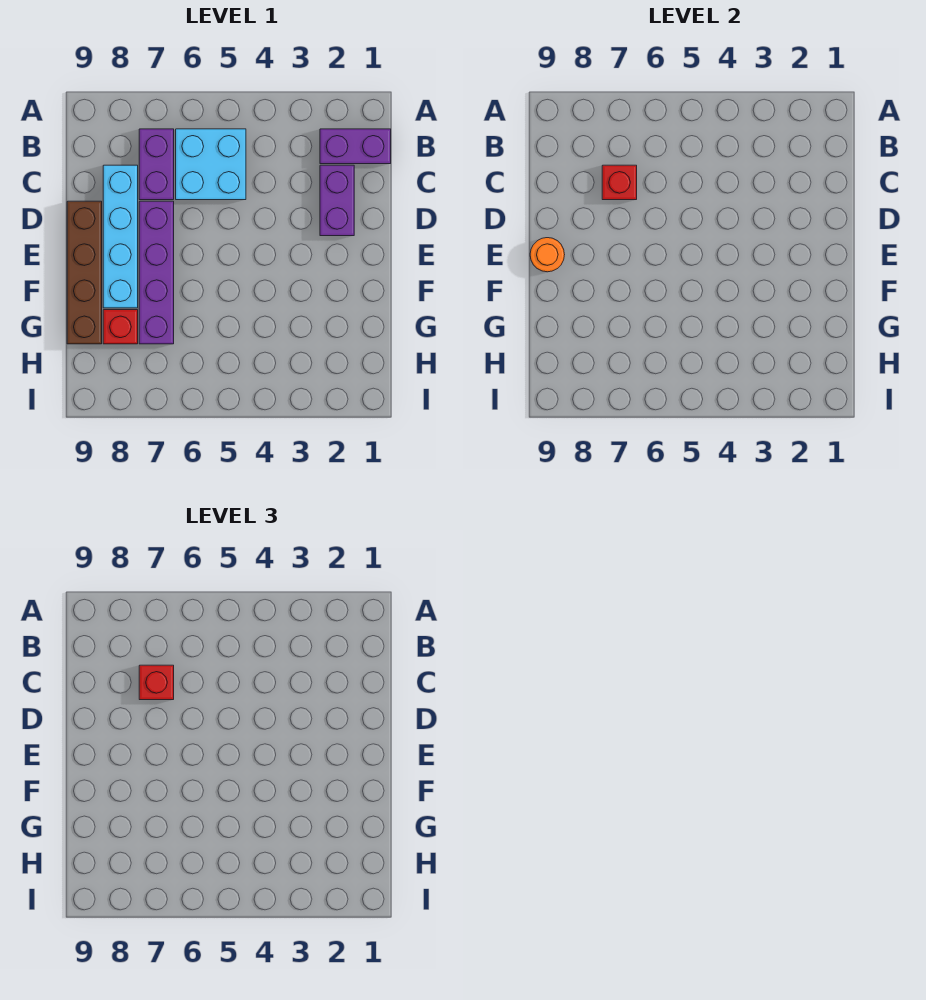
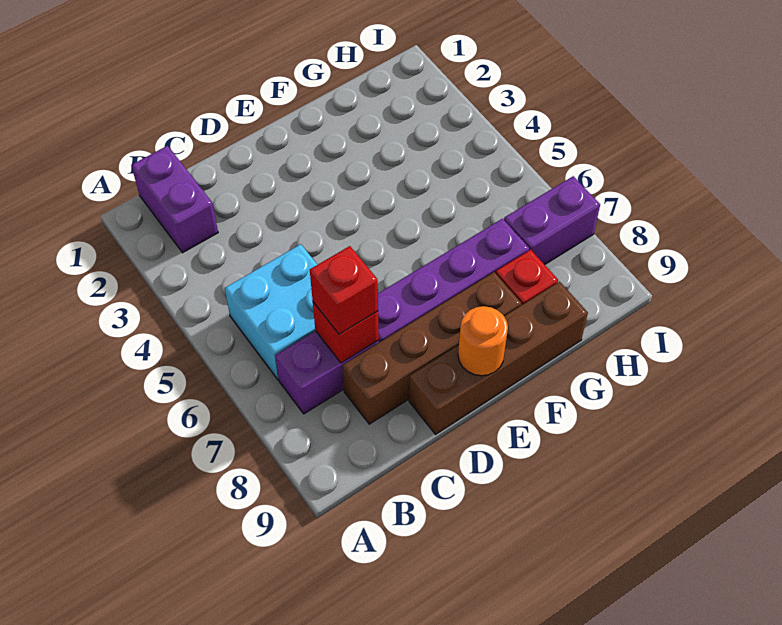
purple brick C2:D2 level 1 -> purple brick H7:I7 level 1
cyan brick C8:F8 level 1 -> brown brick C8:F8 level 1

